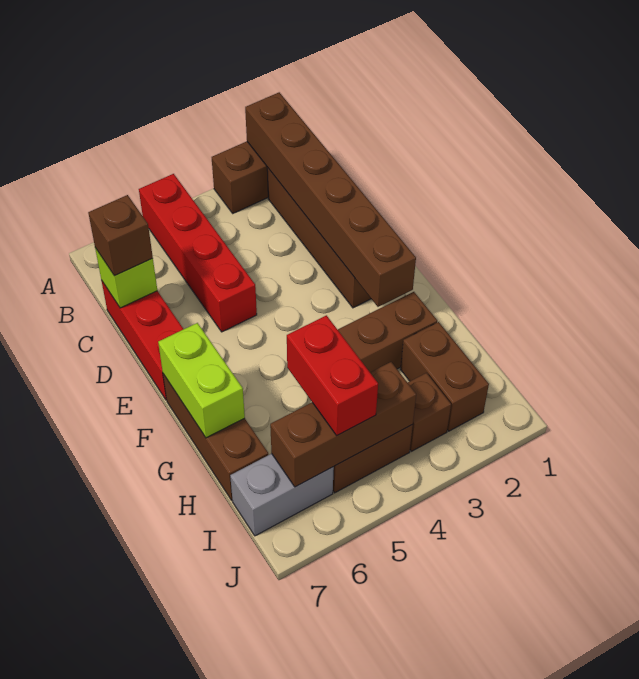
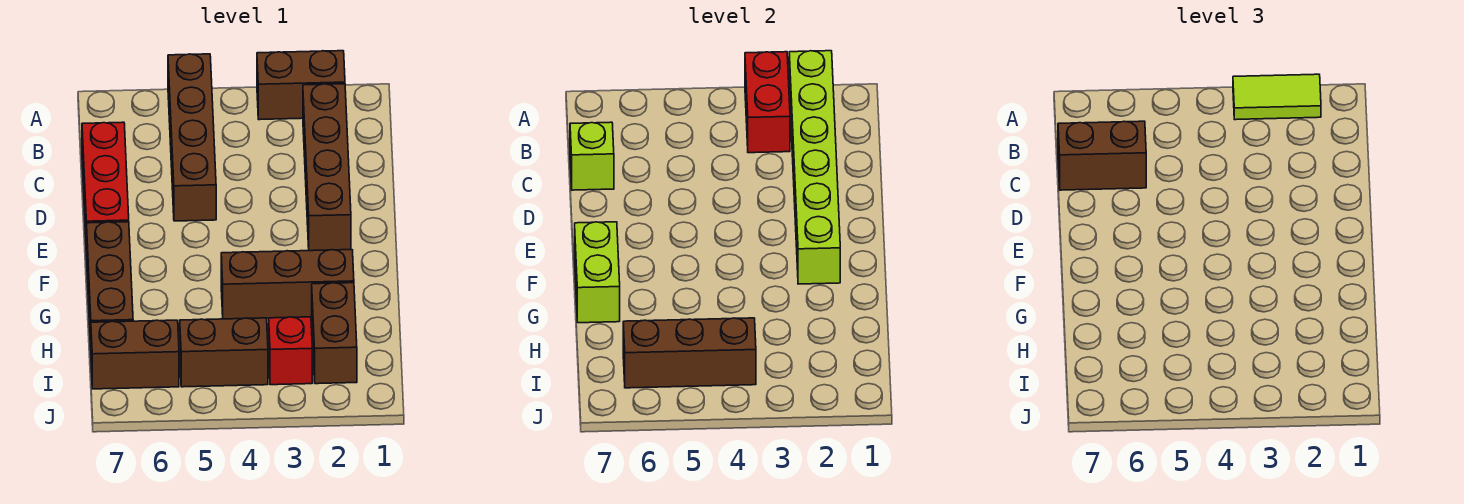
brown brick A2:F2 level 2 -> lime brick A2:F2 level 2
none -> lime tile A2:A3 level 3
red brick A5:D5 level 1 -> brown brick A5:D5 level 1
brown brick C7 level 3 -> brown brick C6:C7 level 3
red brick H5:I5 level 3 -> red brick A3:B3 level 2
brown brick I3 level 1 -> red brick I3 level 1
grey brick I6:I7 level 1 -> brown brick I6:I7 level 1

